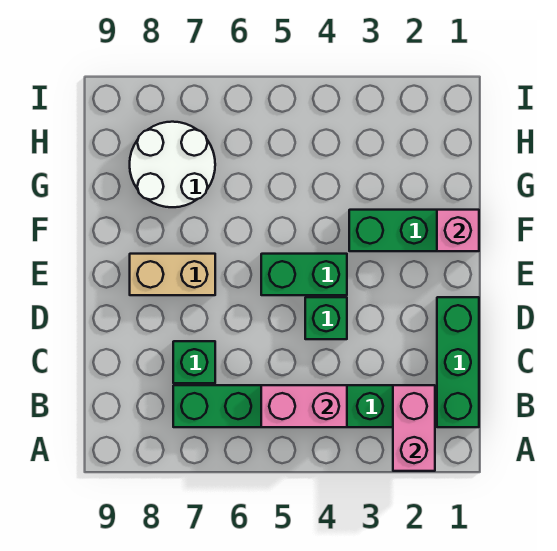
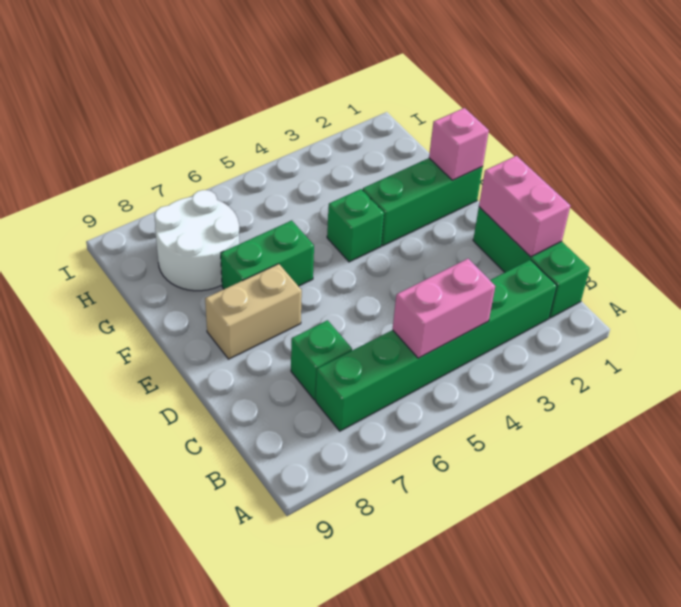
pink brick A2:B2 level 2 -> pink brick C1:D1 level 2
green brick D4 level 1 -> green brick F4 level 1
green brick E4:E5 level 1 -> green brick F6:F7 level 1

